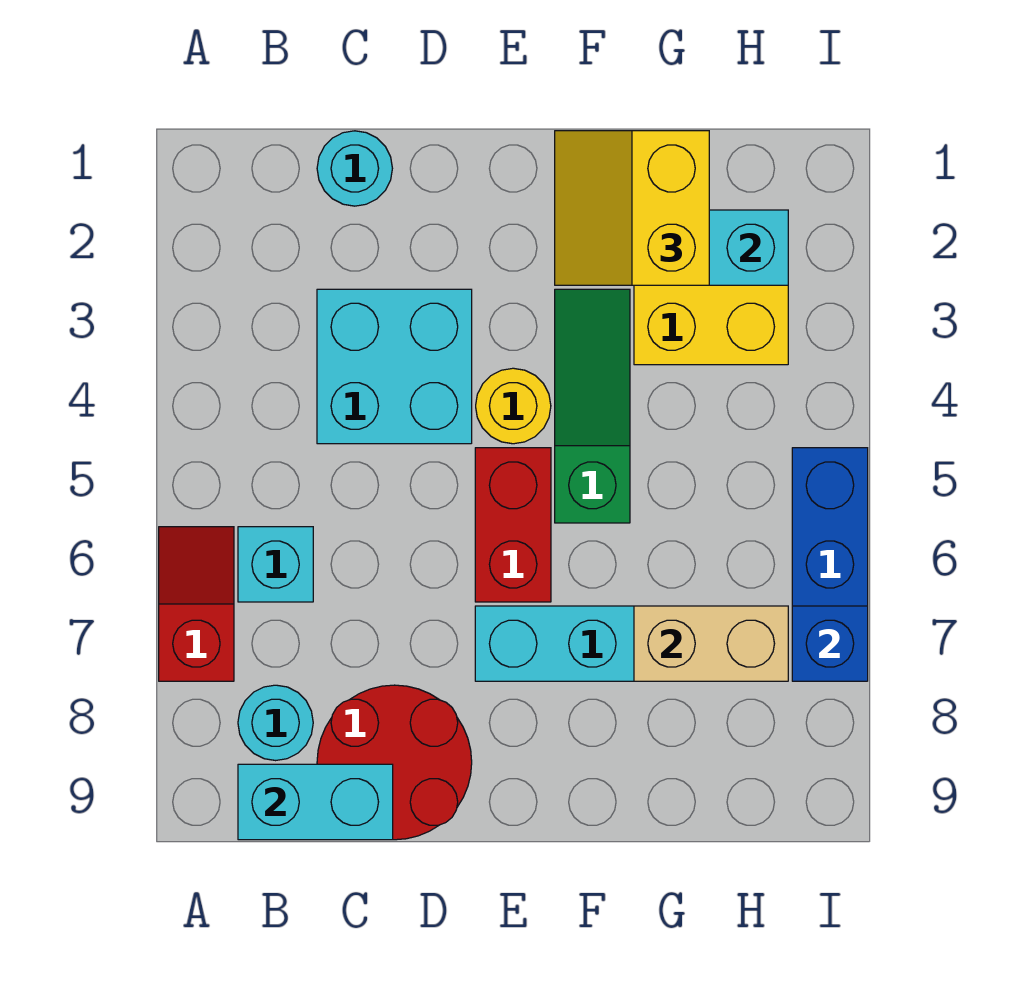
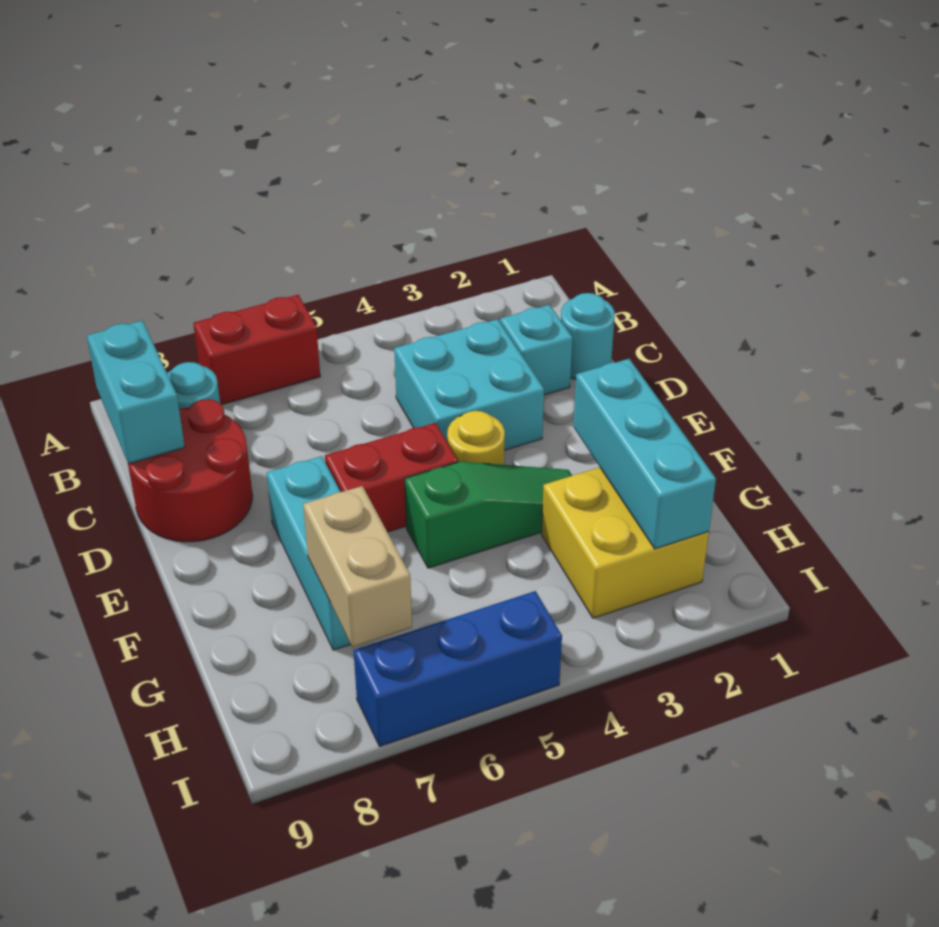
red slope A6:A7 level 1 top 7 -> red brick A6:A7 level 1
cyan brick B6 level 1 -> cyan brick C2 level 1
yellow slope F1:G2 level 3 top G -> none
blue brick I7 level 2 -> none

